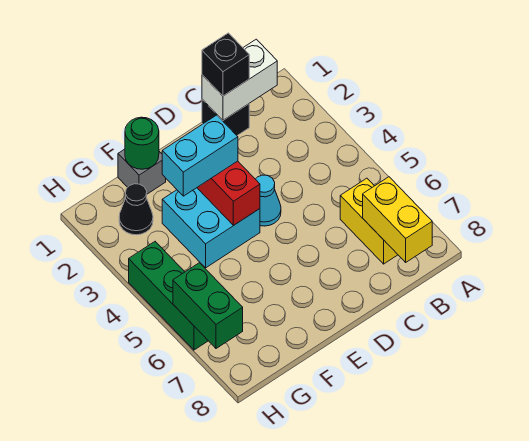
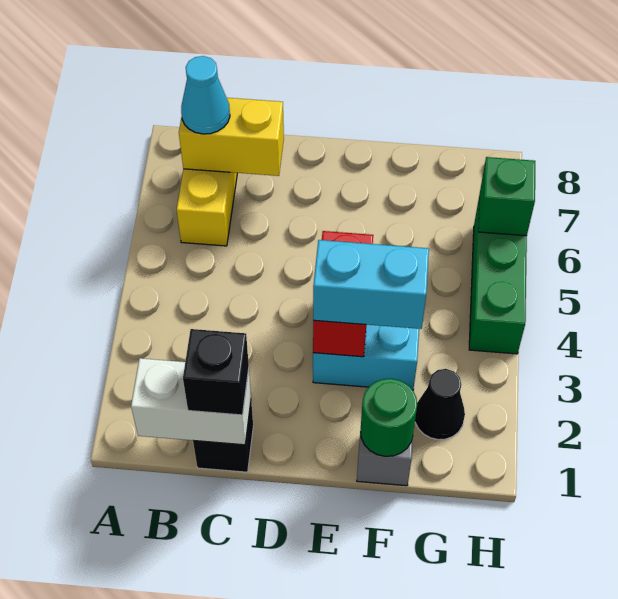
yellow brick B7:B8 level 2 -> yellow brick B7:C7 level 2
cyan cone D4 level 1 -> cyan cone B7 level 3
green brick H6:H7 level 2 -> green brick H6 level 2

